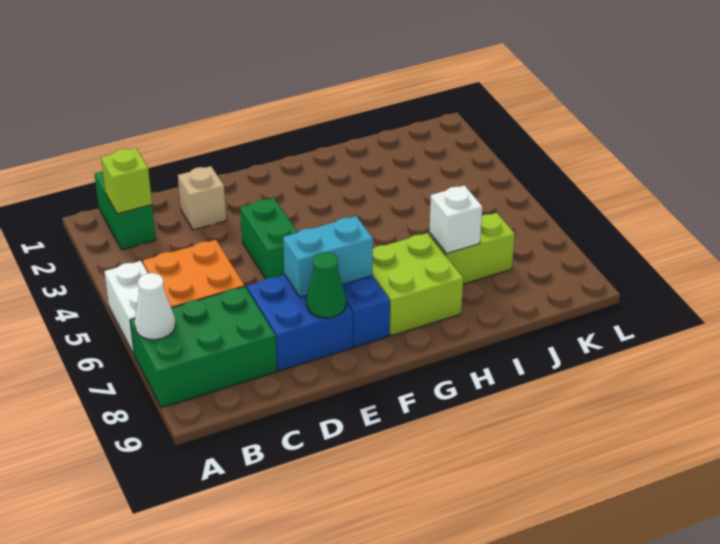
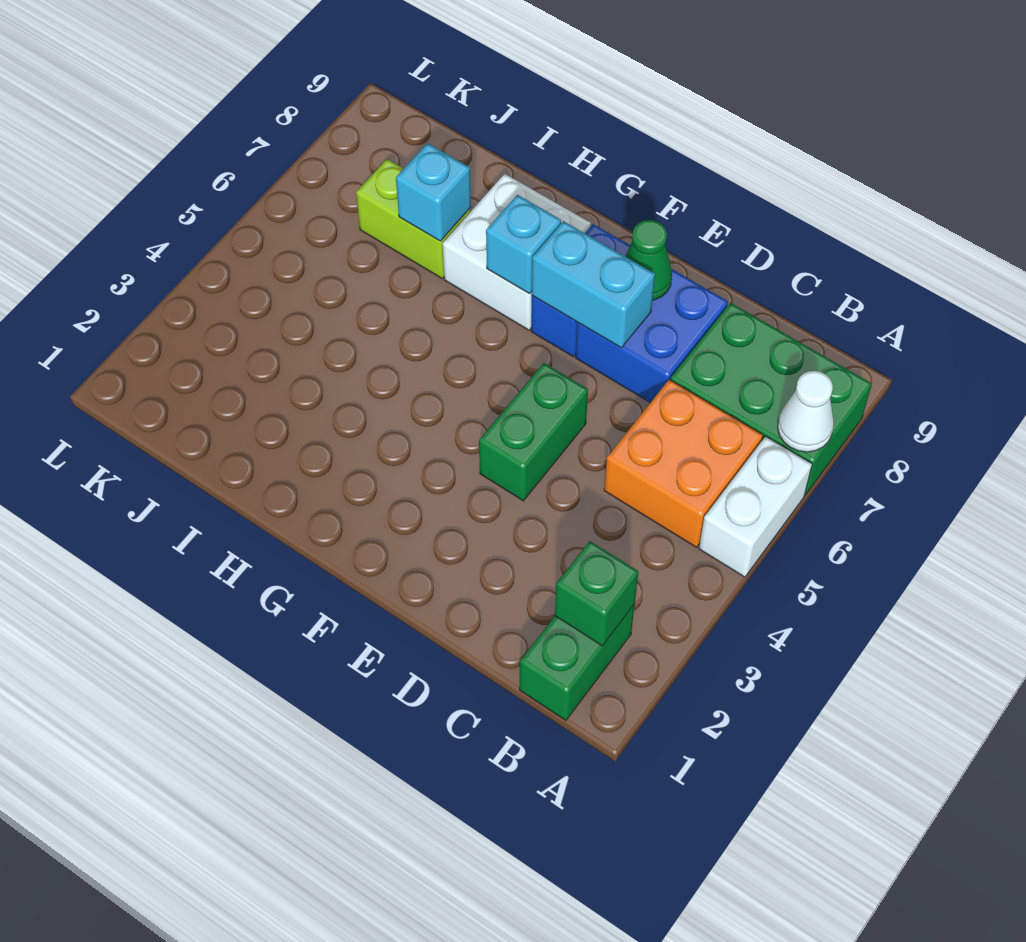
lime brick B2 level 2 -> green brick B2 level 2
tan brick D2 level 1 -> none
lime brick G7:H8 level 1 -> white brick G7:H8 level 1
none -> cyan brick G7 level 2
white brick I7 level 2 -> cyan brick I7 level 2

